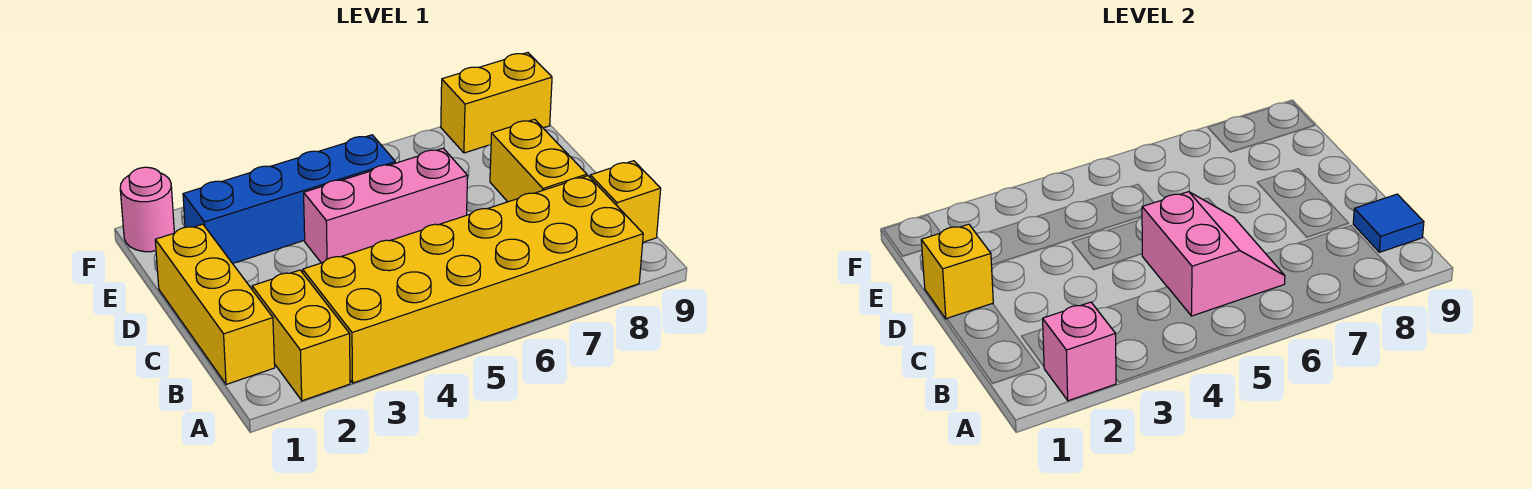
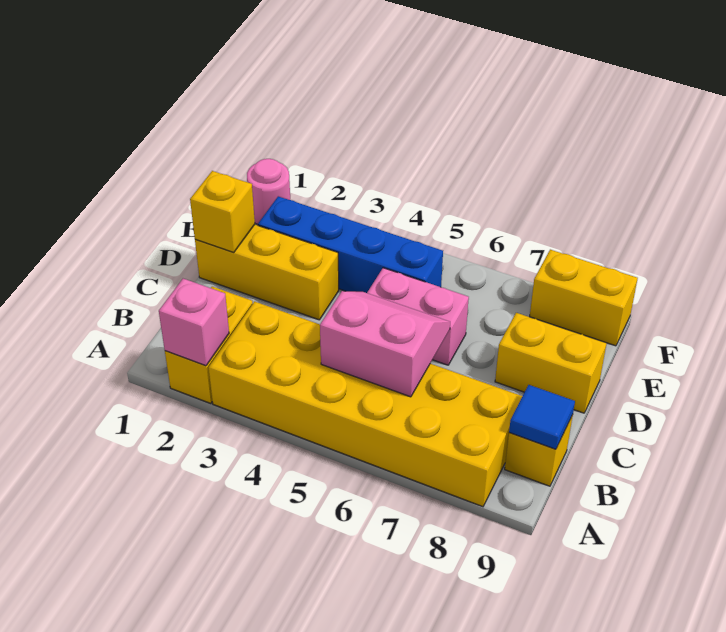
yellow brick B1:D1 level 1 -> yellow brick D1:D3 level 1
pink slope B5:C6 level 2 top 5 -> pink slope B5:C6 level 2 top B
yellow brick C8:D8 level 1 -> yellow brick D8:D9 level 1
pink brick D4:D6 level 1 -> pink brick D5:D6 level 1

